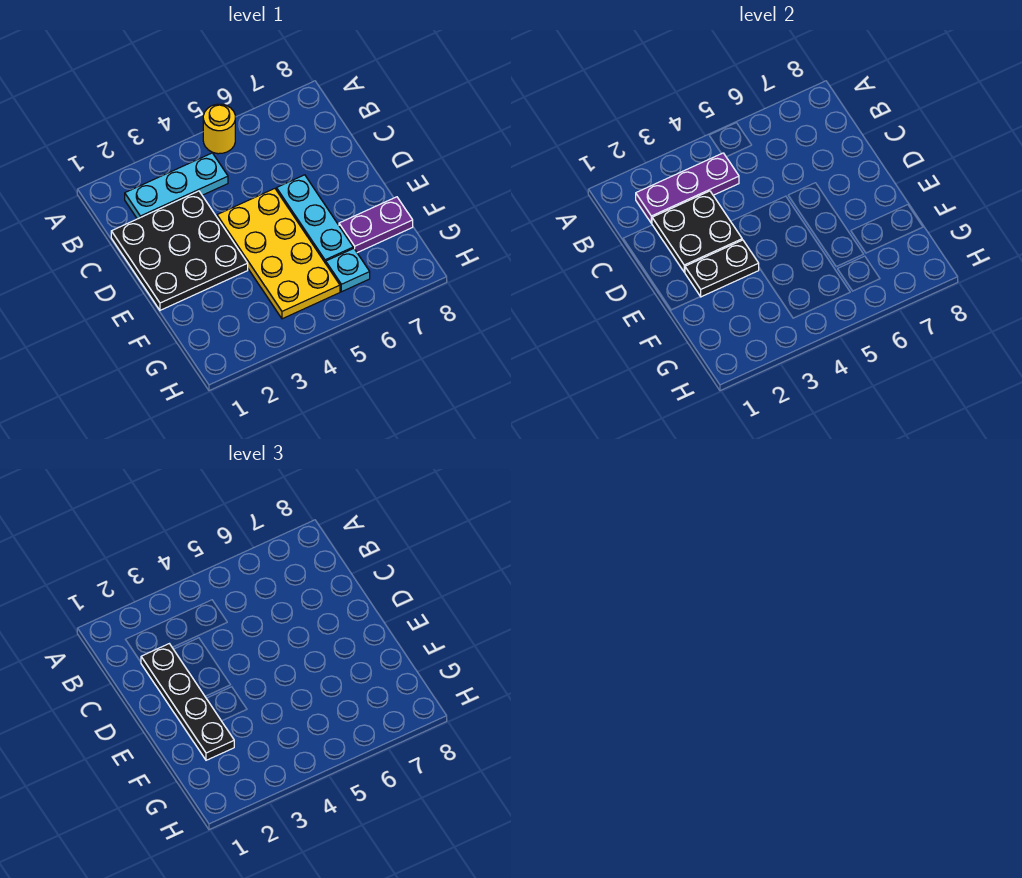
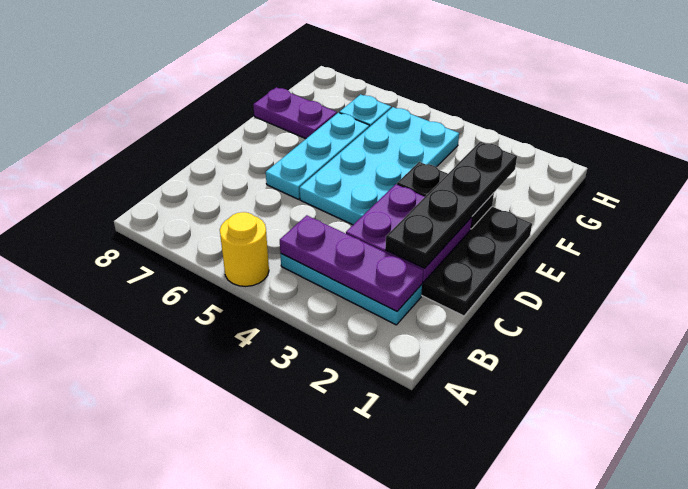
black plate C2:D3 level 2 -> purple plate C2:D3 level 2
yellow plate D4:G5 level 1 -> cyan plate D4:G5 level 1

